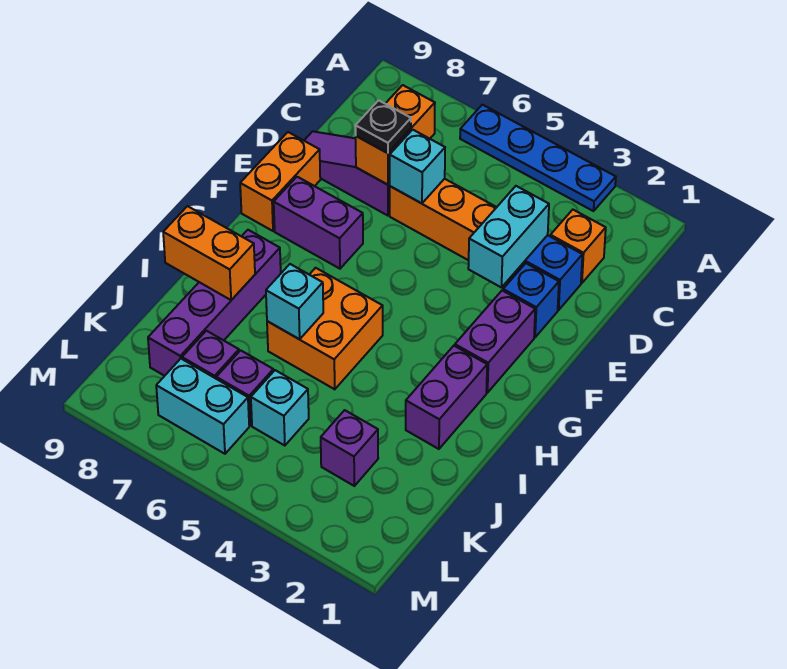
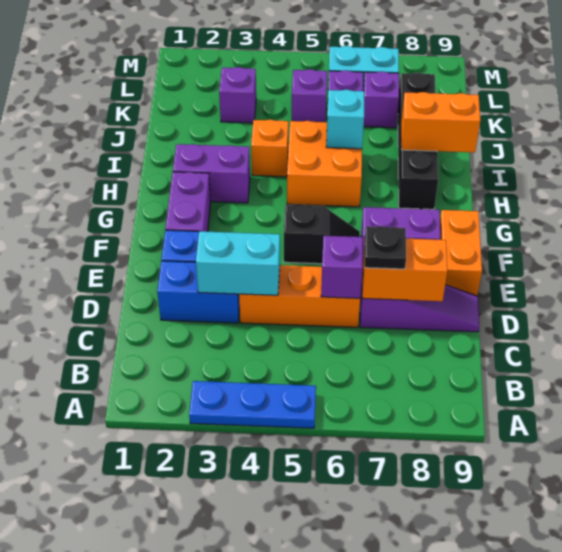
blue plate A3:A6 level 1 -> blue plate A3:A5 level 1
orange brick C2 level 1 -> orange brick I4 level 1
orange brick C7:D7 level 2 -> orange brick D7:D8 level 2
cyan brick D3:E3 level 2 -> cyan brick D3:D4 level 2
cyan brick D6 level 2 -> purple brick D6 level 2
none -> black slope F5:F6 level 1 top 5
purple brick H2:I2 level 1 -> purple brick H2:H3 level 1
purple brick H8:K8 level 1 -> black brick H8:K8 level 1
cyan brick K5 level 1 -> purple brick K5 level 1

